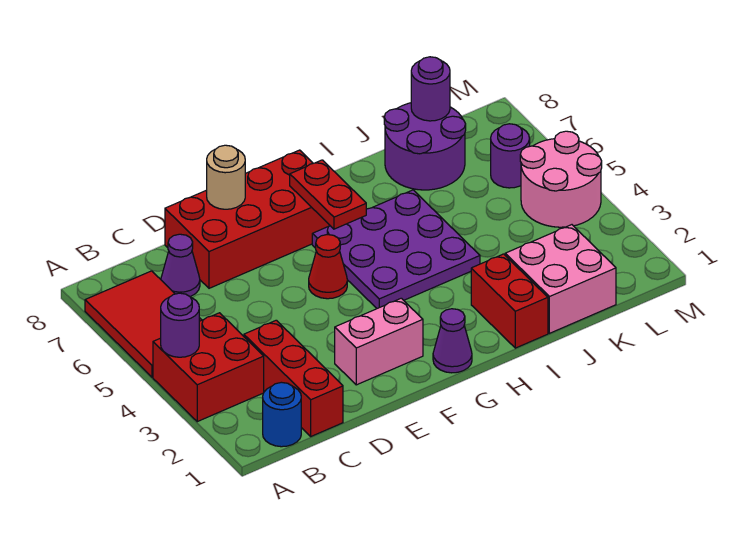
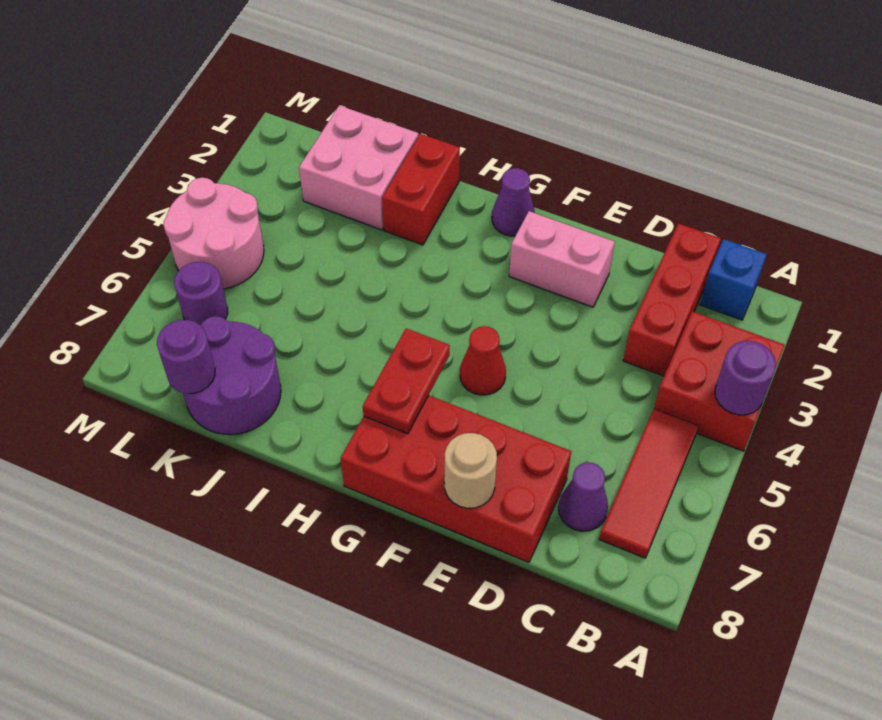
red tile A5:B7 level 1 -> red tile B5:B7 level 1
blue round brick B1 level 1 -> blue brick B1 level 1
purple plate G4:I6 level 1 -> none

